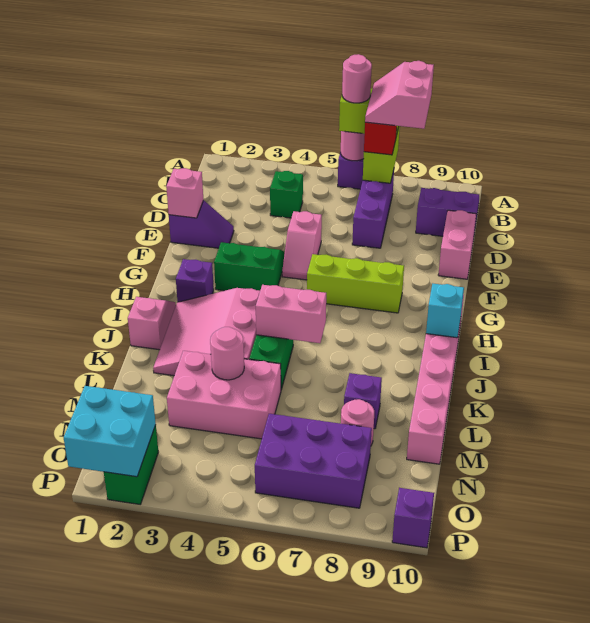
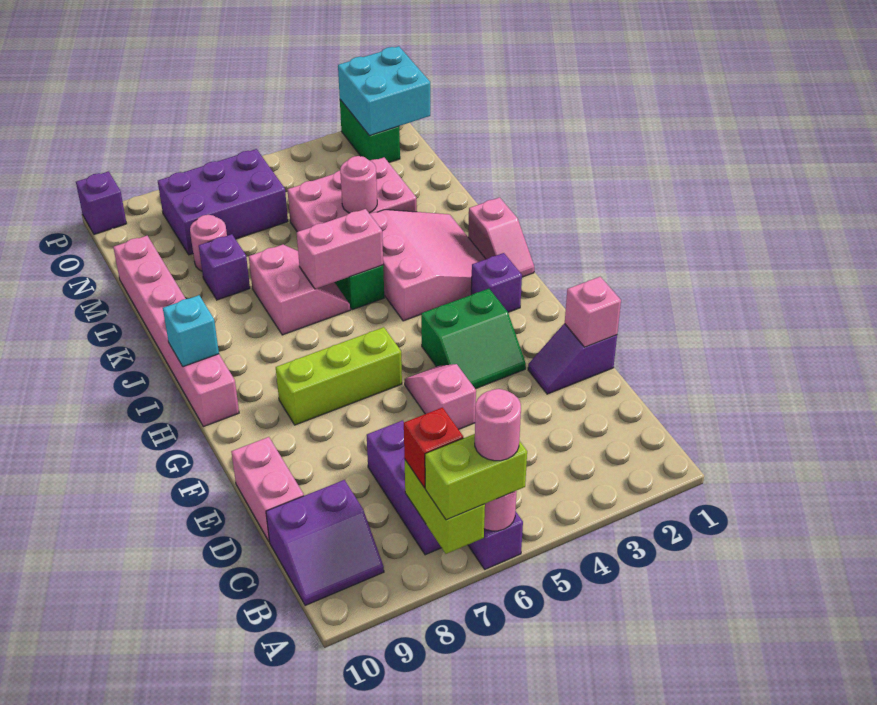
pink slope A7:B8 level 4 top 8 -> pink slope J6:K7 level 1 top 7
green brick C4 level 1 -> none

